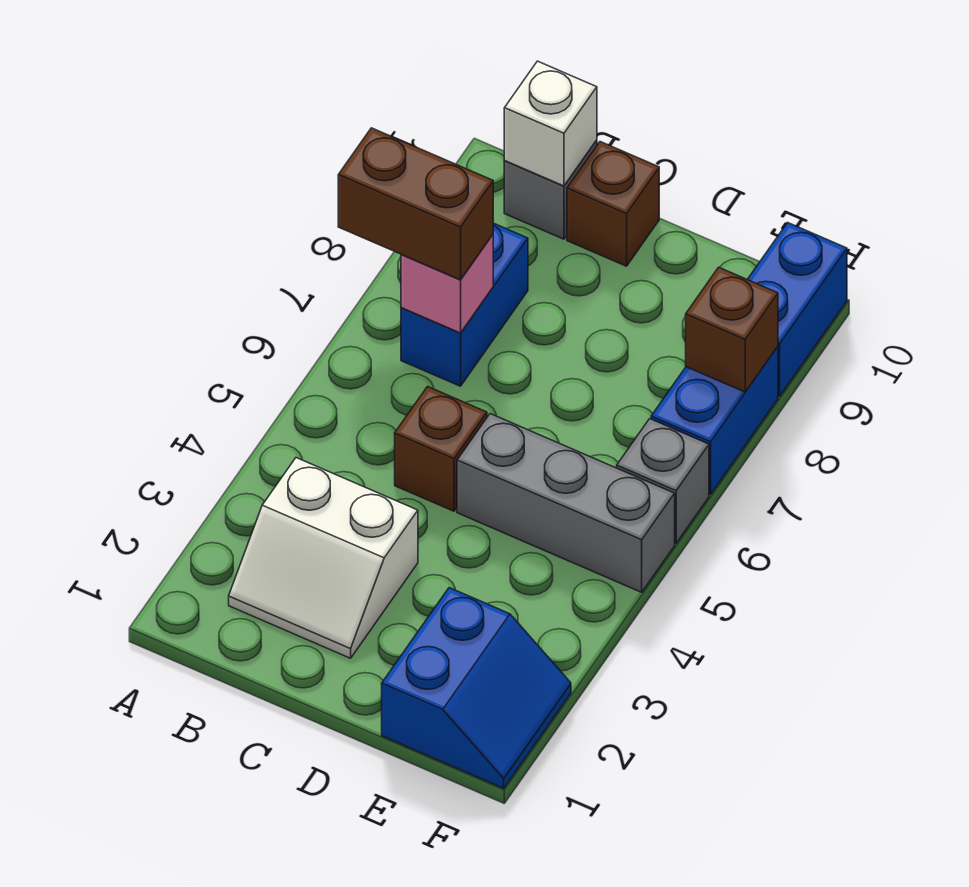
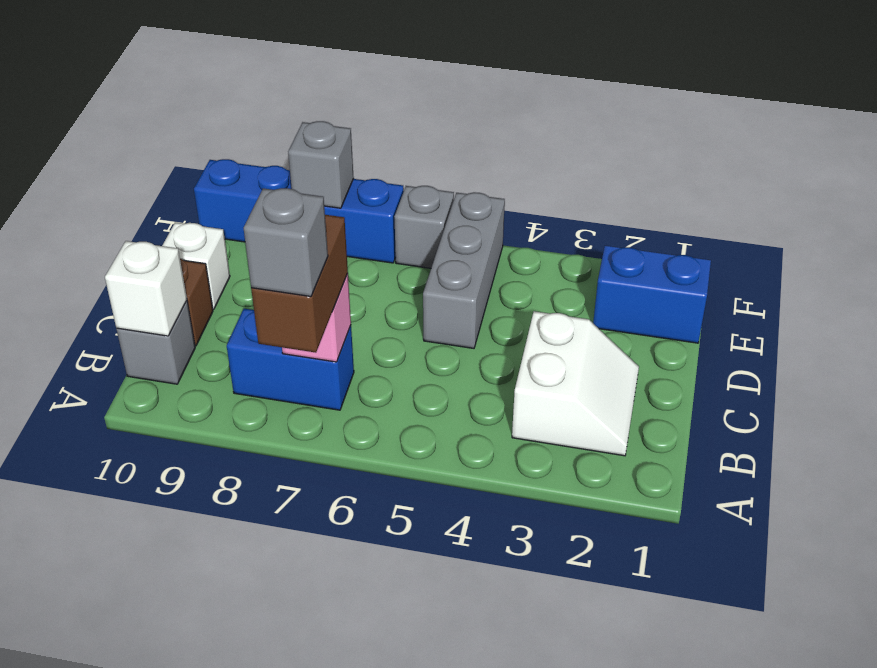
none -> grey brick A7 level 4
brown brick C5 level 1 -> none
none -> white brick D10 level 1
brown brick F8 level 2 -> grey brick F8 level 2

